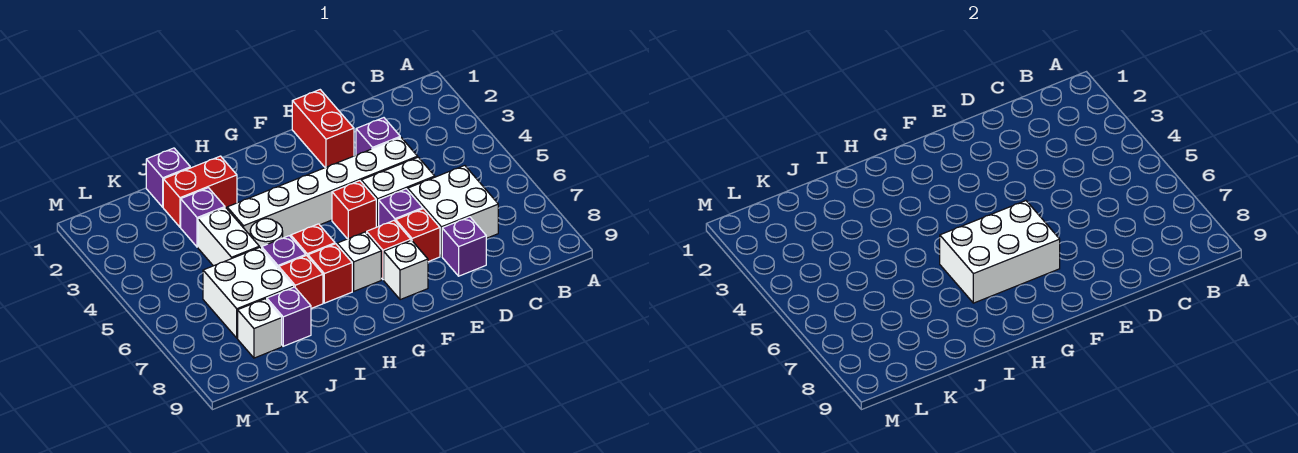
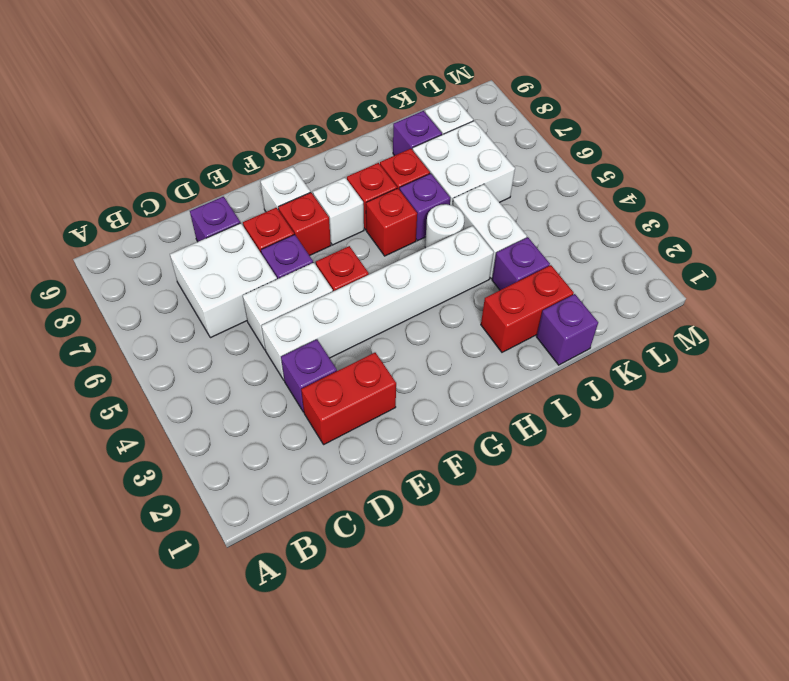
red brick E1:E2 level 1 -> red brick D2:E2 level 1
white brick F6:H7 level 2 -> none

